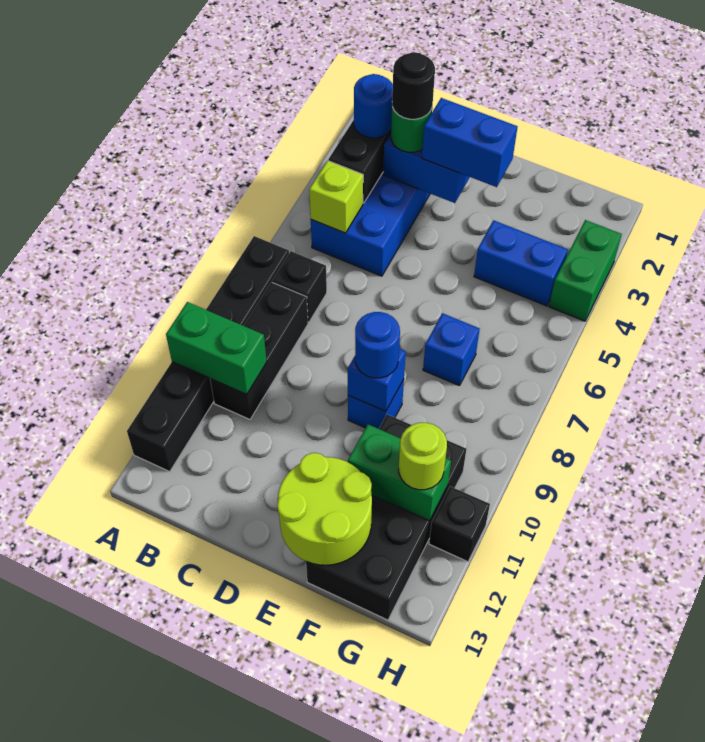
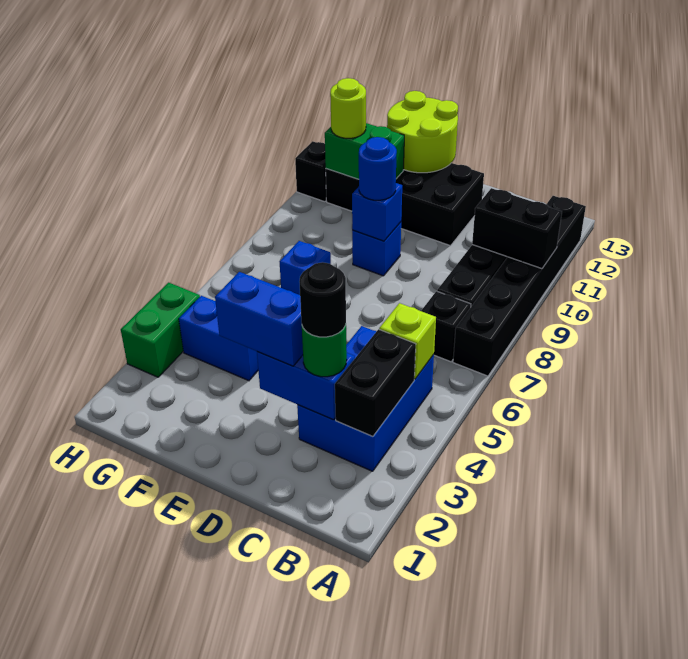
green brick A10:B10 level 2 -> black brick A10:B10 level 2
blue round brick B3 level 3 -> none
black brick F10:G13 level 1 -> black brick D11:G12 level 1

